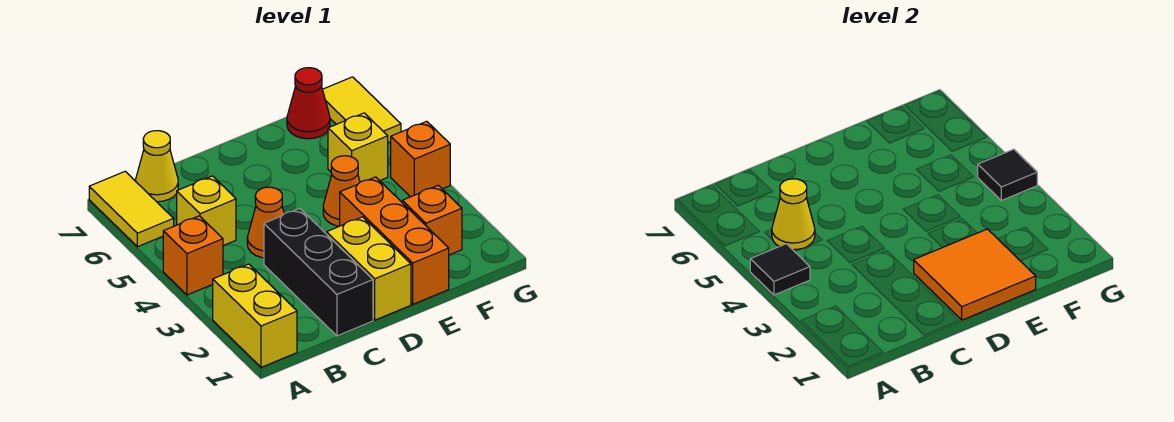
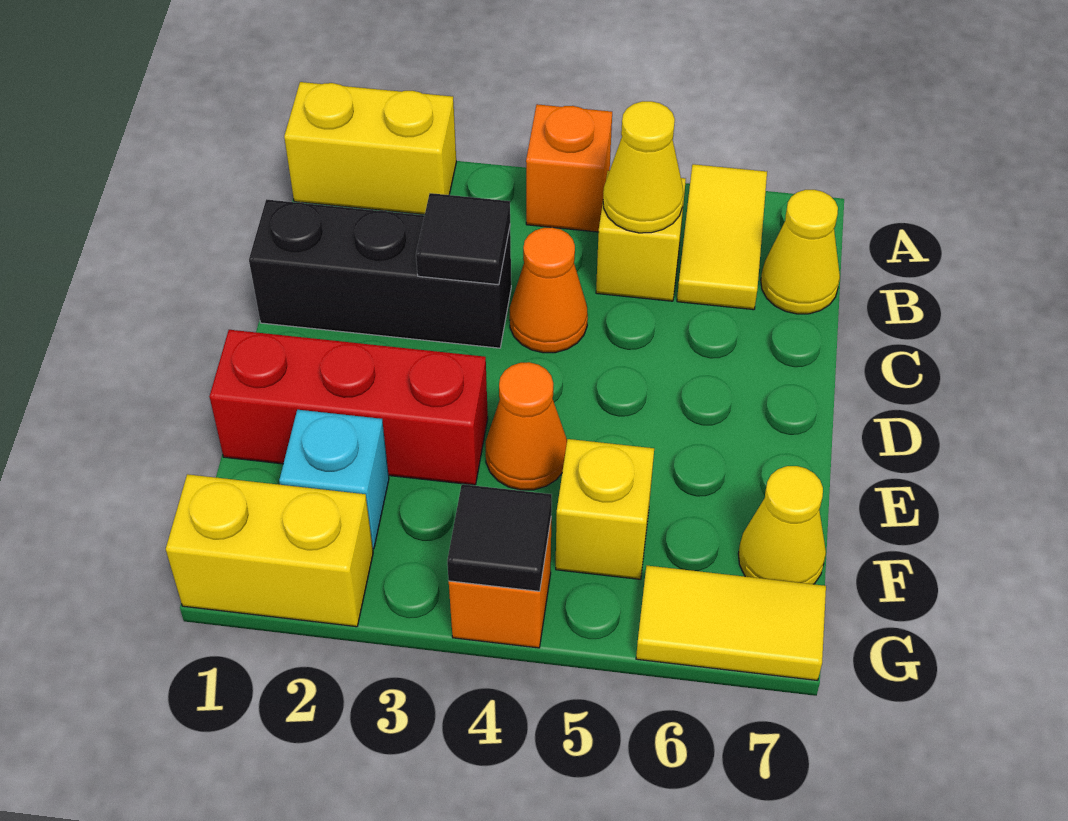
black tile A4 level 2 -> black tile C3 level 2
yellow tile A6:A7 level 1 -> yellow tile A6:B6 level 1
yellow brick D1:D2 level 1 -> yellow brick G1:G2 level 1
orange tile D1:E2 level 2 -> none
orange brick E1:E3 level 1 -> red brick E1:E3 level 1
orange brick F2 level 1 -> cyan brick F2 level 1
red cone F7 level 1 -> yellow cone F7 level 1

